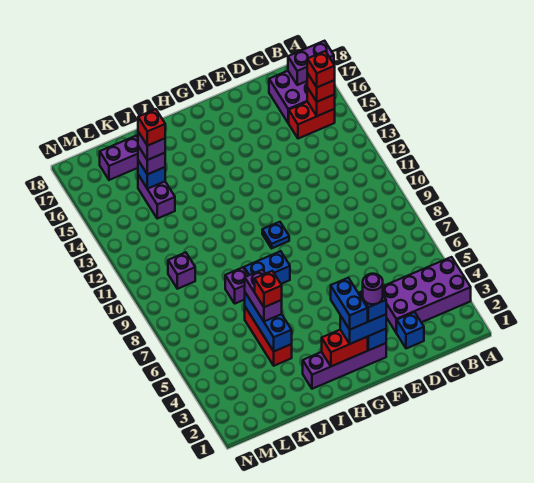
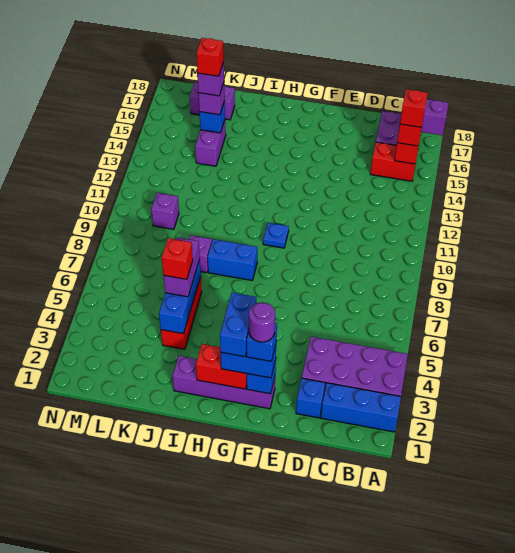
none -> blue brick A2:C2 level 1

